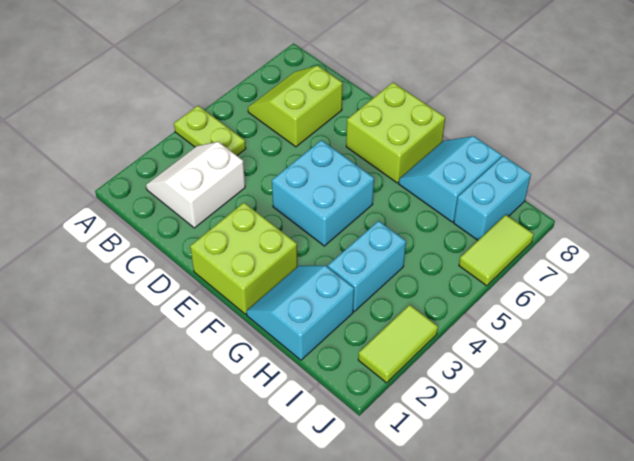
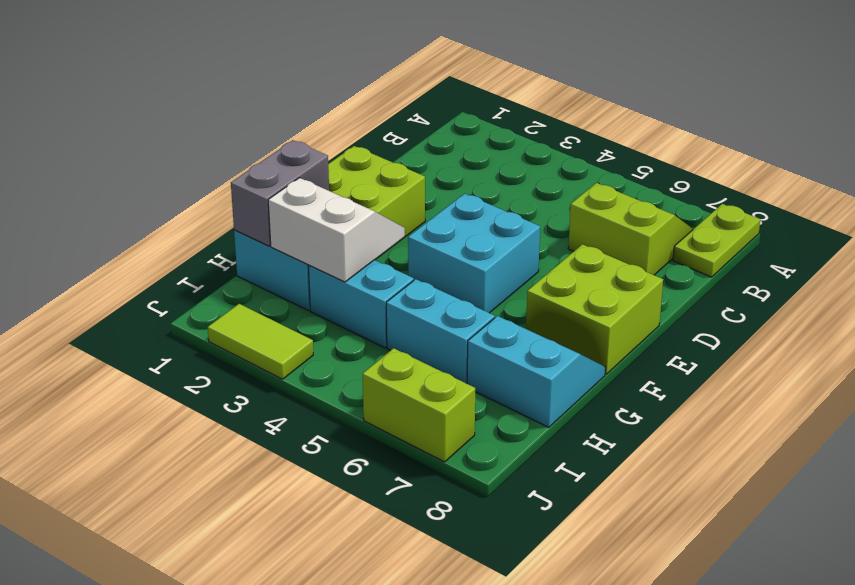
lime plate A4:B4 level 1 -> lime plate A8:B8 level 1
white slope B2:C3 level 1 top C -> white slope G2:H3 level 2 top H
none -> grey brick G1:H1 level 2
cyan brick I7:I8 level 1 -> cyan brick H5:H6 level 1
lime tile J6:J7 level 1 -> lime brick J6:J7 level 1

